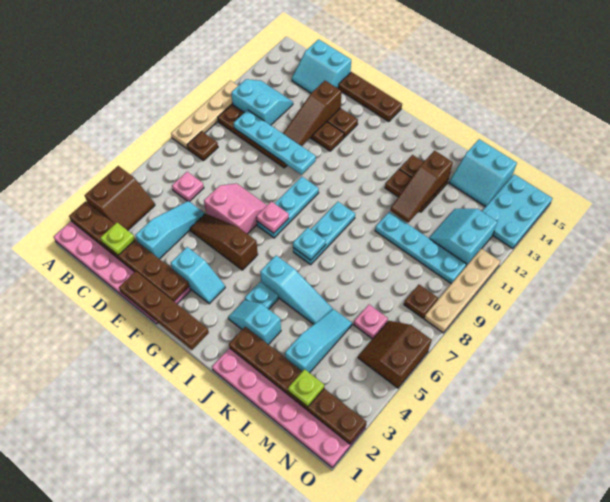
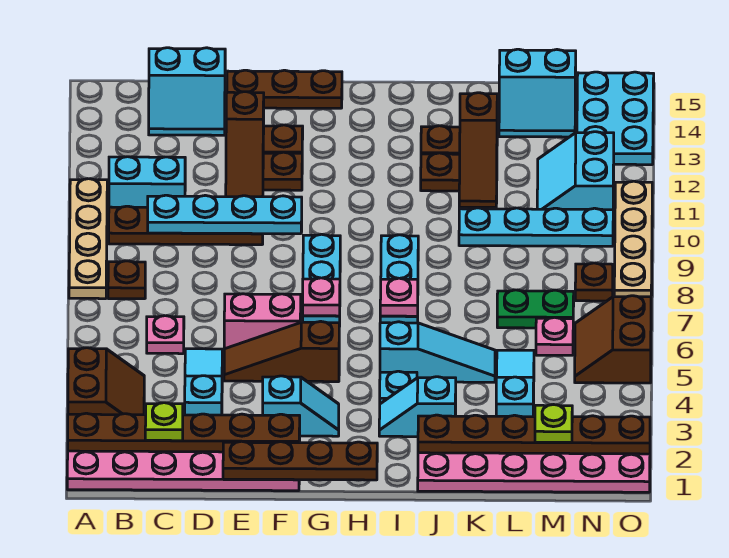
cyan plate I7 level 2 -> pink plate I7 level 2
none -> green plate L7:M7 level 1

